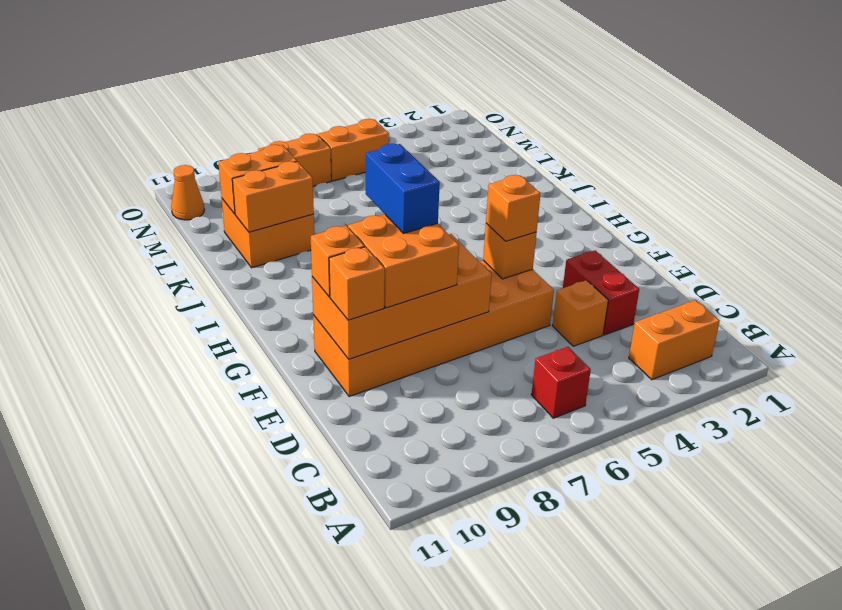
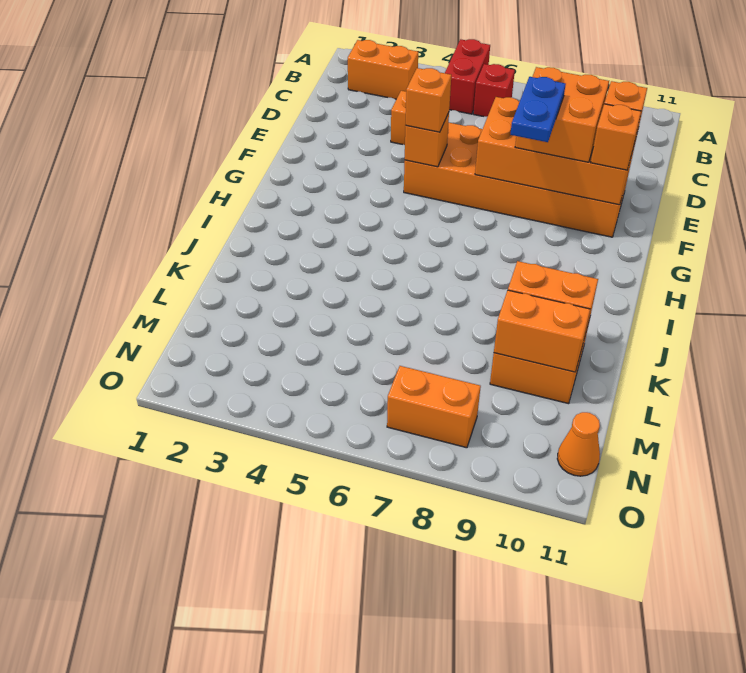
red brick D3:E3 level 1 -> red brick A5:B5 level 1
blue brick F8:G8 level 4 -> blue plate F8:G8 level 4
orange brick N5:N6 level 1 -> none

